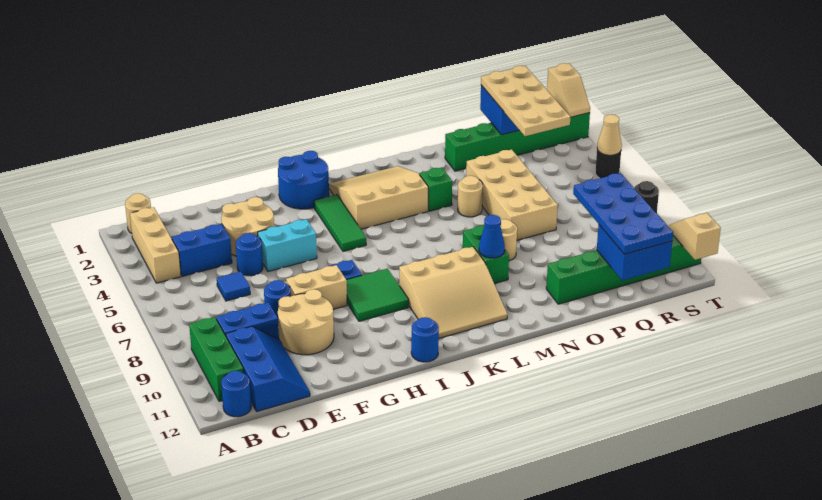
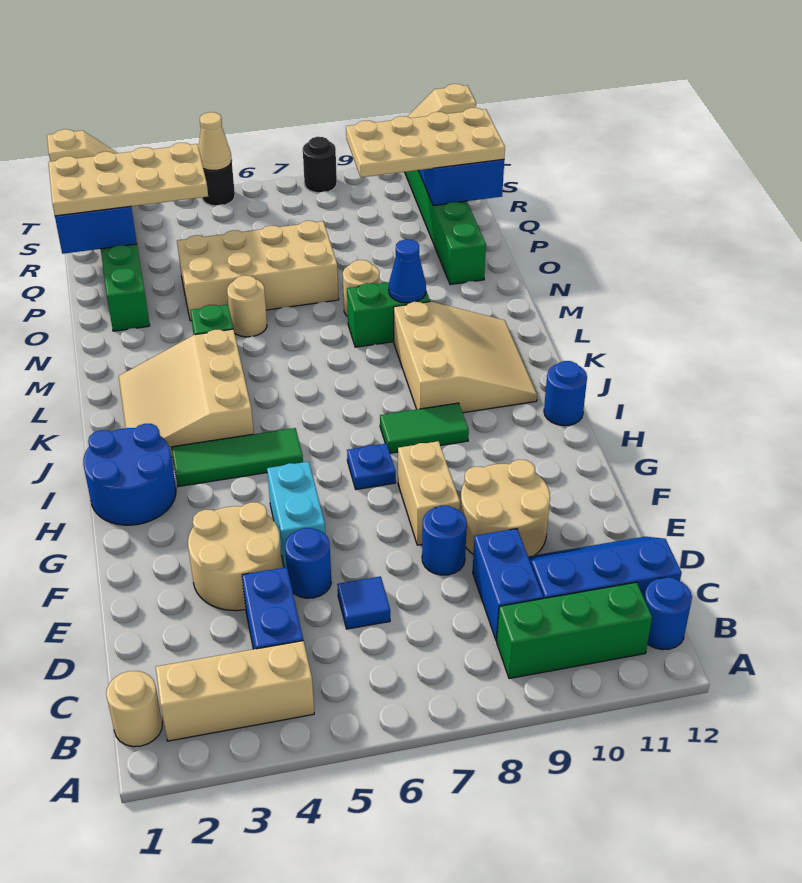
green tile H8:I9 level 1 -> green tile I8:I9 level 1
blue plate Q9:R12 level 3 -> tan plate Q9:R12 level 3

